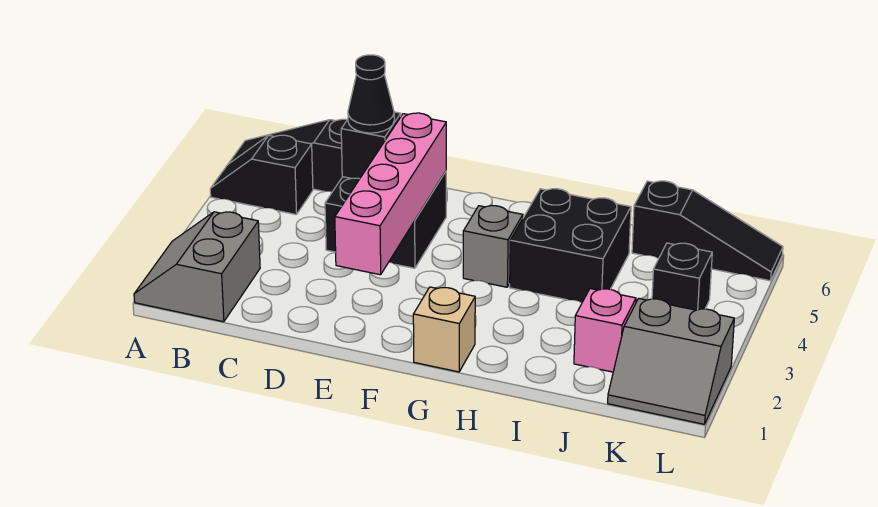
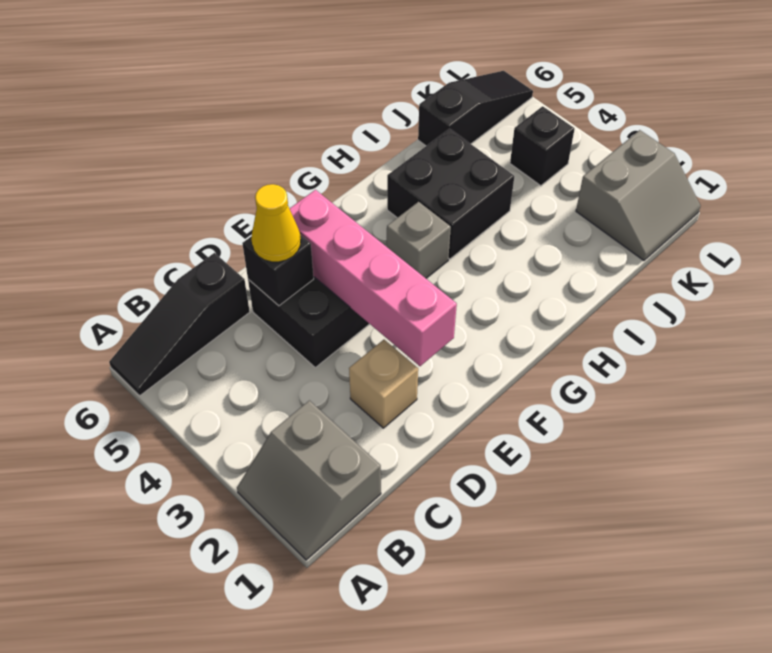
black slope A5:B5 level 1 top B -> none
black cone D5 level 3 -> yellow cone D5 level 3
tan brick G1 level 1 -> tan brick D2 level 1
pink brick J2 level 1 -> none

